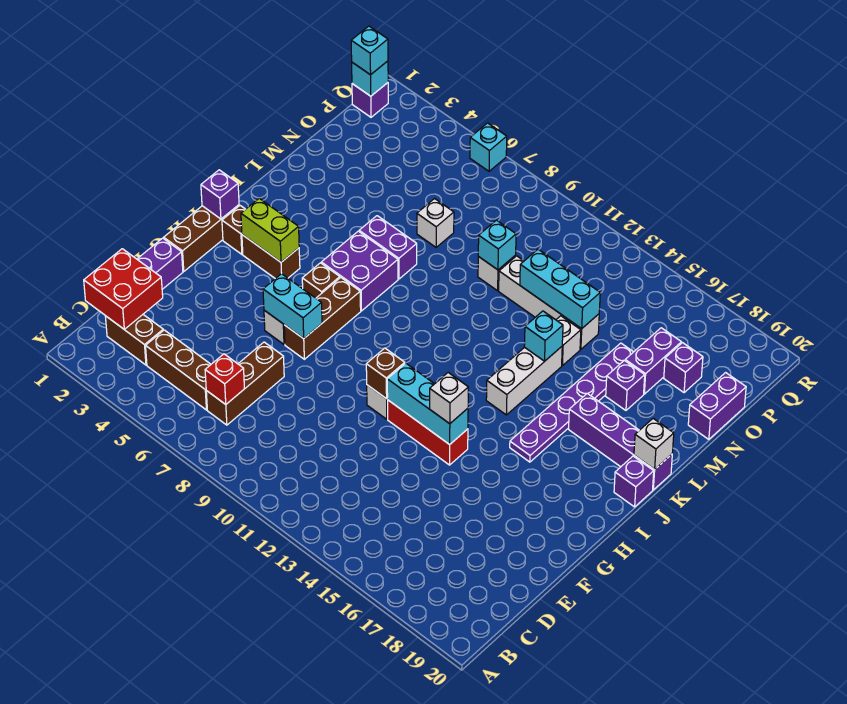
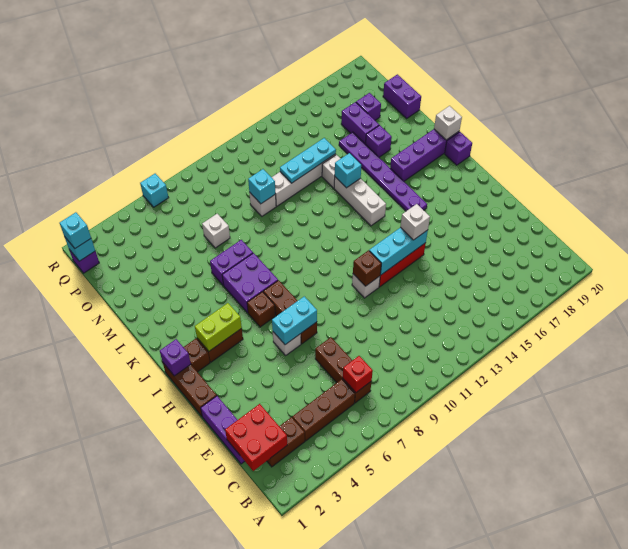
cyan brick N12:N14 level 2 -> cyan plate N12:N14 level 2

